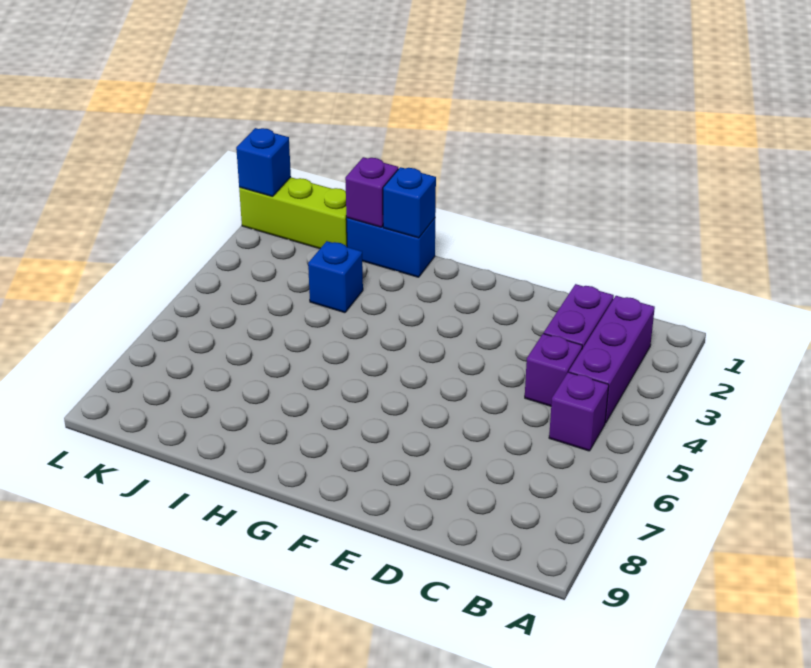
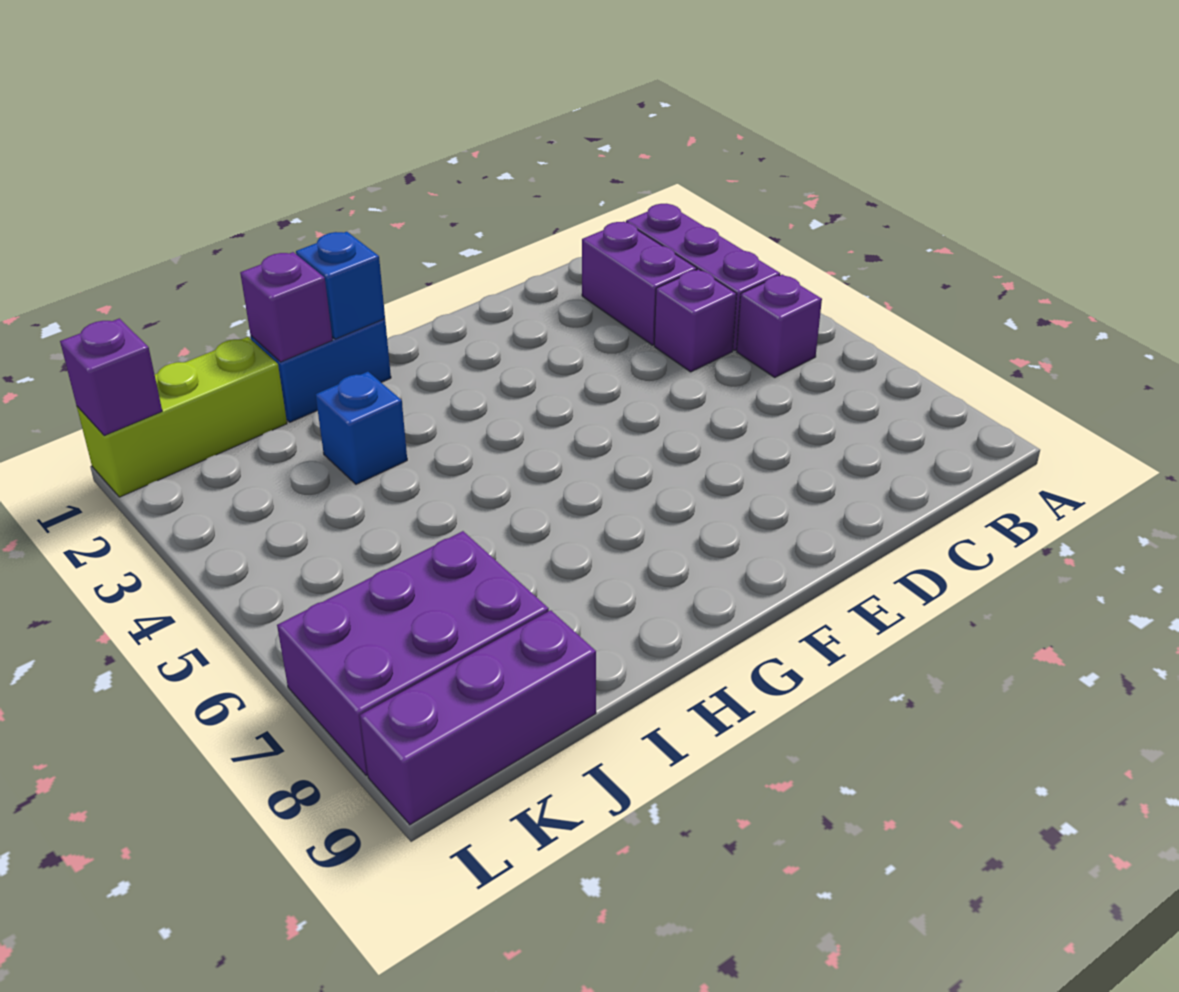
none -> purple brick J7:L8 level 1
none -> purple brick J9:L9 level 1
blue brick L1 level 2 -> purple brick L1 level 2

